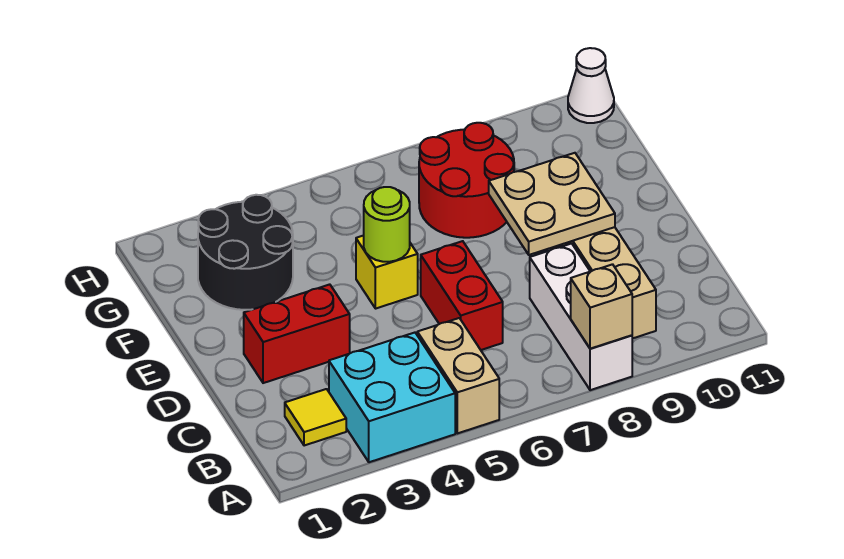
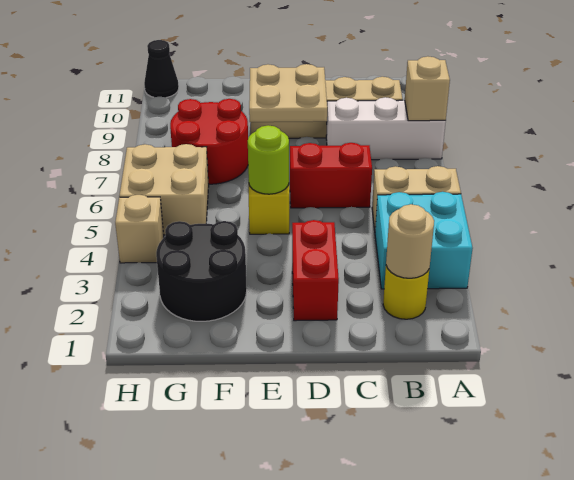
yellow tile B2 level 1 -> yellow round brick B2 level 1
none -> tan round brick B2 level 2
none -> tan brick G5:H6 level 1
none -> tan brick H4 level 1
white cone H11 level 1 -> black cone H11 level 1

